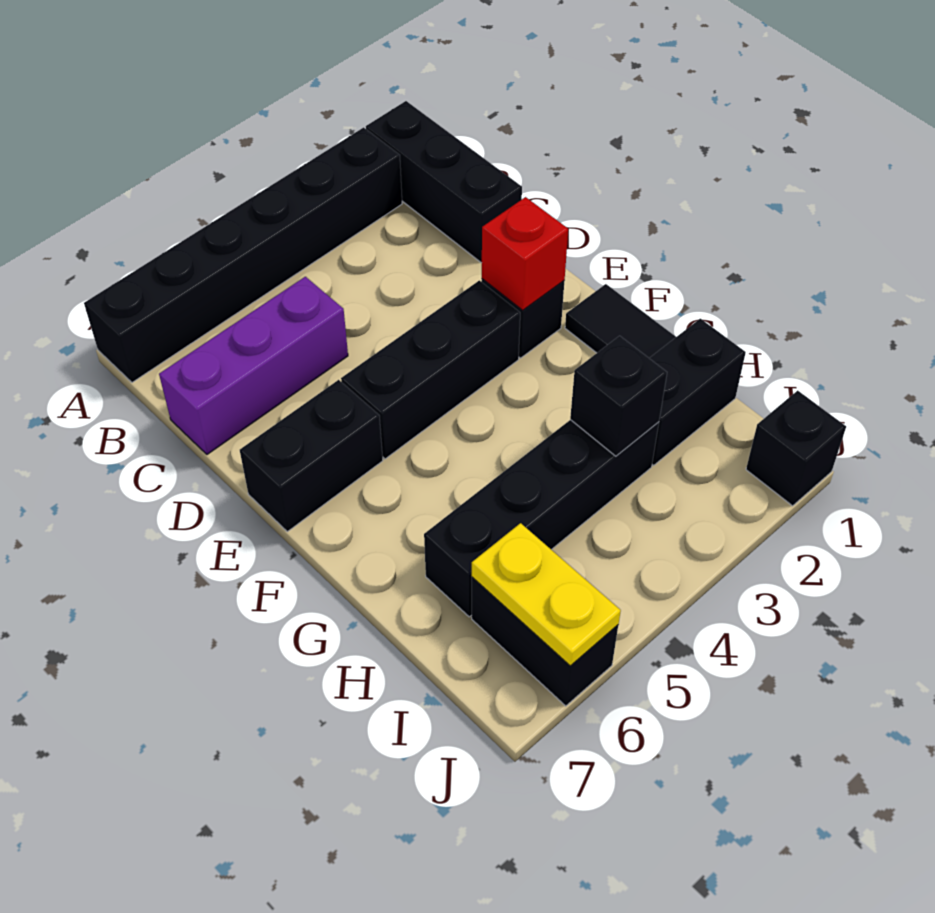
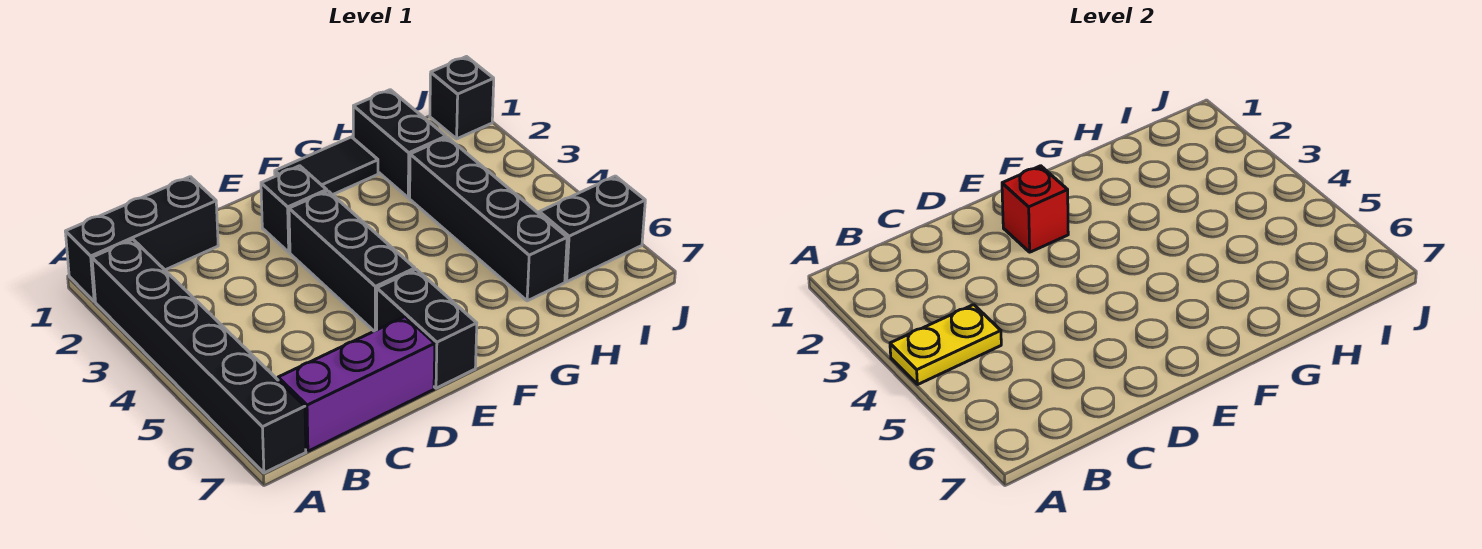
purple brick C5:C7 level 1 -> purple brick B7:D7 level 1
black brick H3 level 2 -> none
yellow plate I6:J6 level 2 -> yellow plate A4:B4 level 2

